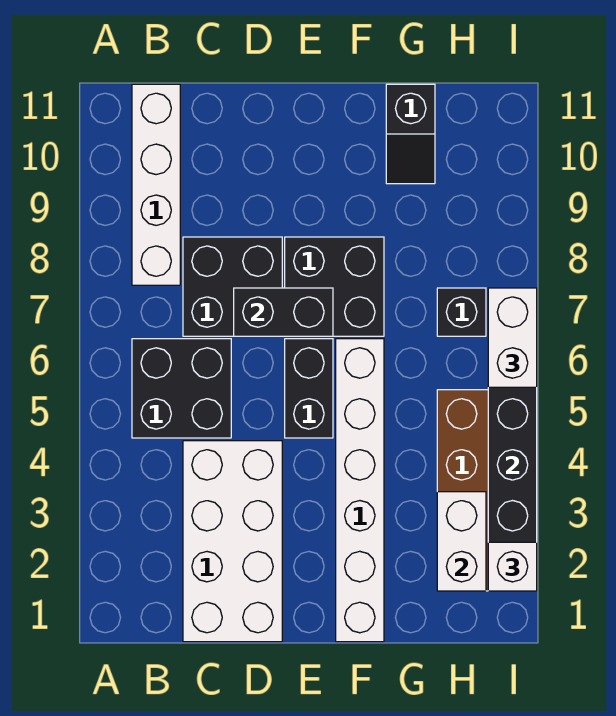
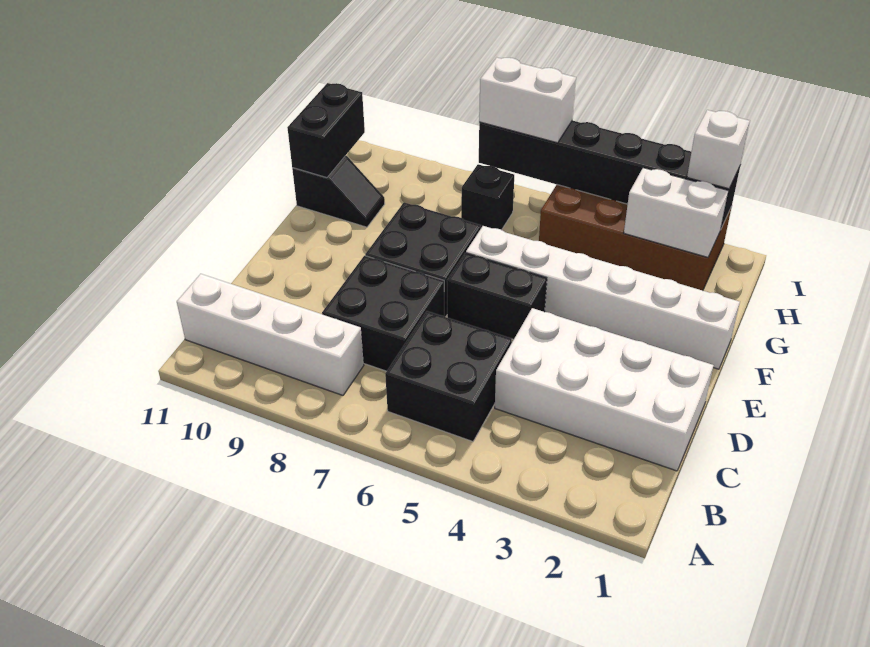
black brick D7:E7 level 2 -> black brick G11:H11 level 2

